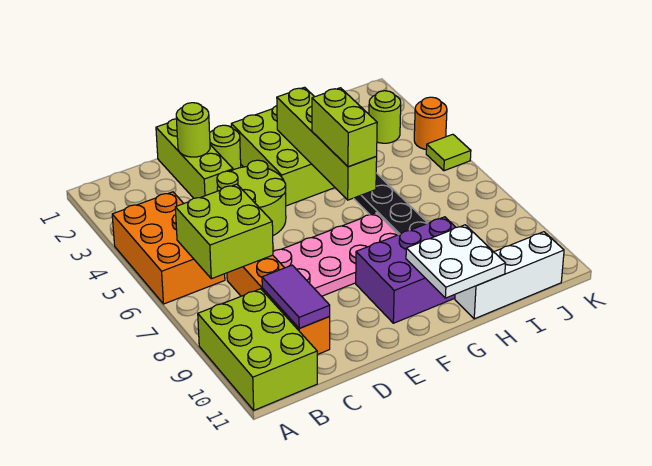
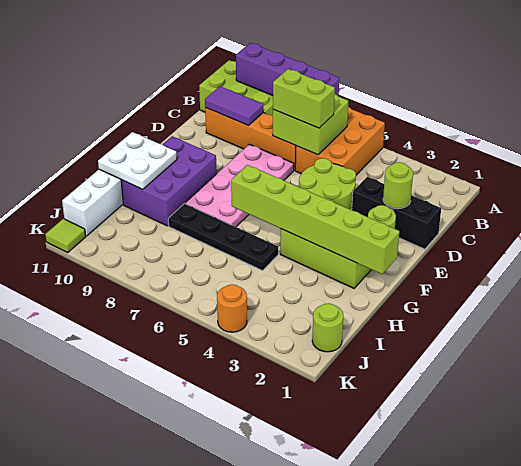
orange brick A4:B6 level 1 -> orange brick A5:C6 level 1
none -> purple brick A7:A10 level 2
lime brick D1:D3 level 1 -> black brick D1:D3 level 1
lime brick G3:G6 level 2 -> lime brick G1:G6 level 2
lime brick G5:G6 level 3 -> lime brick C6:C7 level 3
lime round brick J3 level 1 -> lime round brick J1 level 1
lime tile K5 level 1 -> lime tile K11 level 1

